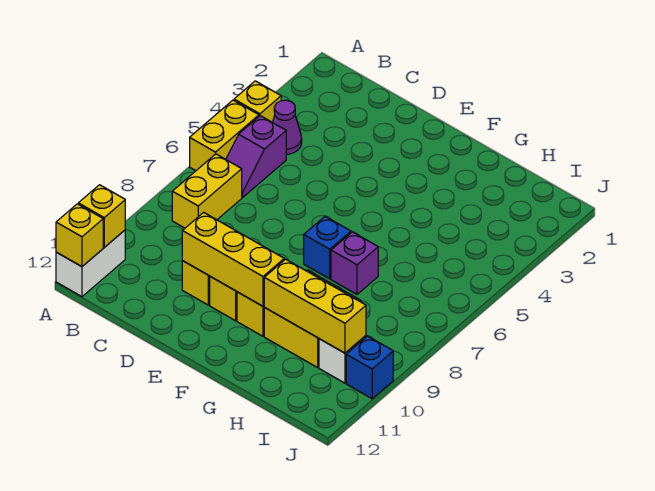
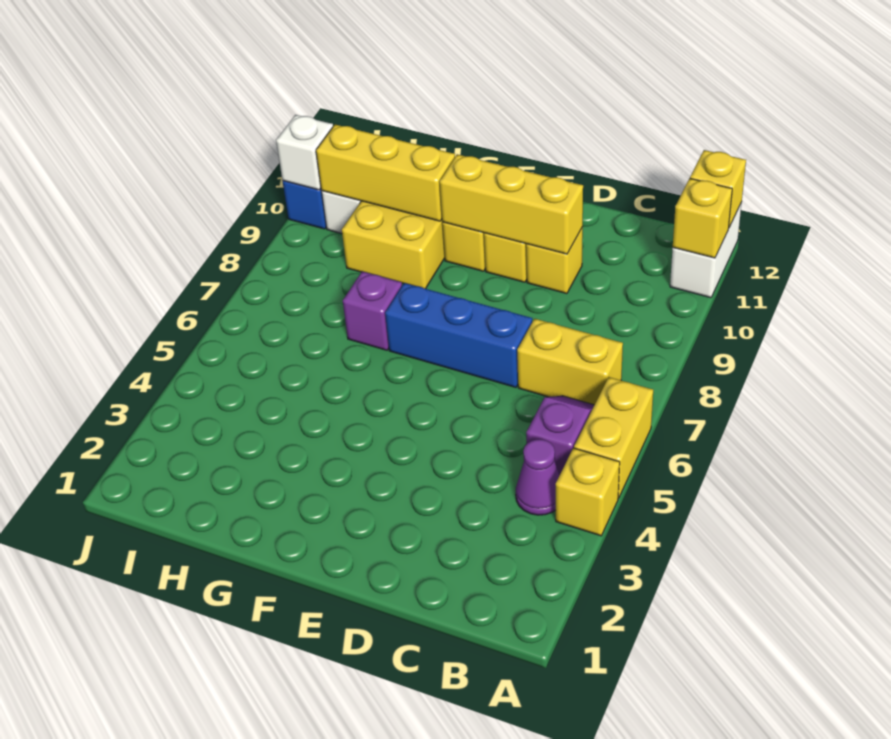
yellow brick B7:B8 level 1 -> yellow brick B7:C7 level 1
blue brick F7 level 1 -> blue brick D7:F7 level 1
none -> white brick J10 level 2

